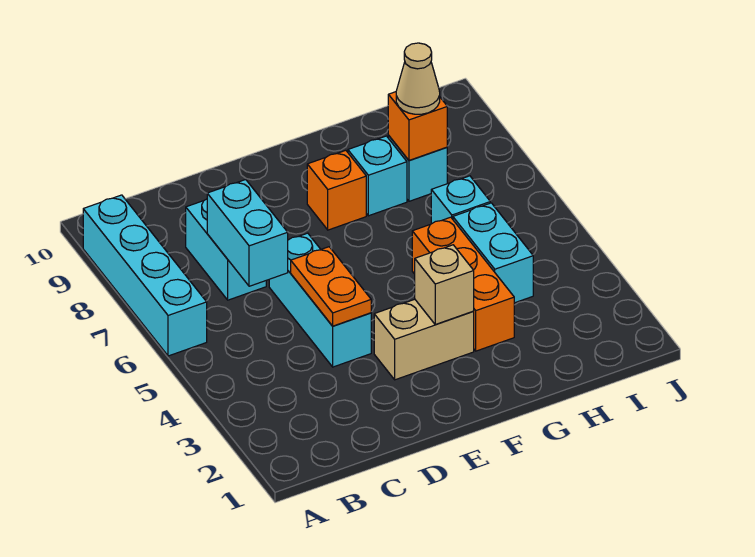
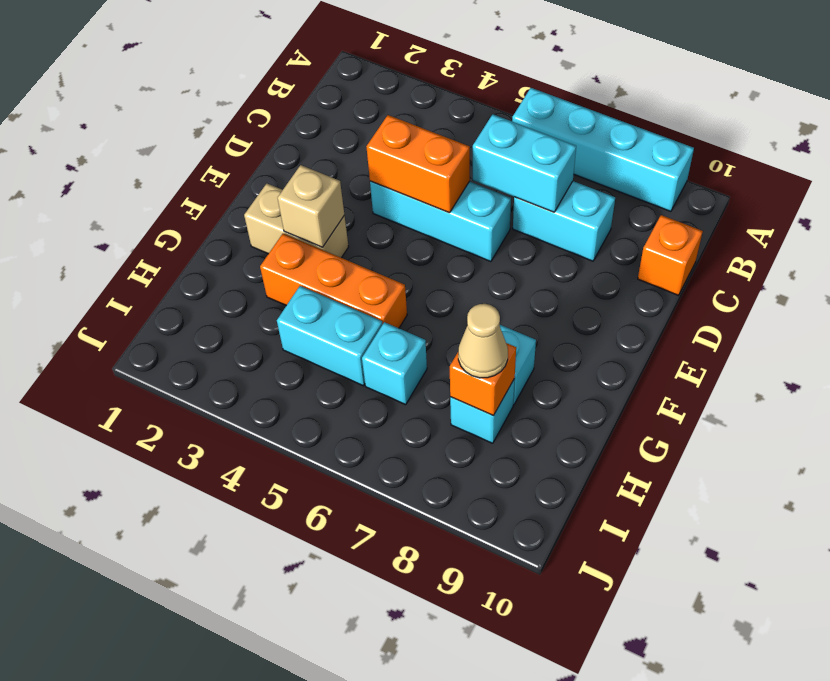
orange plate D4:D5 level 2 -> orange brick D4:D5 level 2
tan brick E3:F3 level 1 -> tan brick F2:F3 level 1
orange brick F8 level 1 -> orange brick C10 level 1

